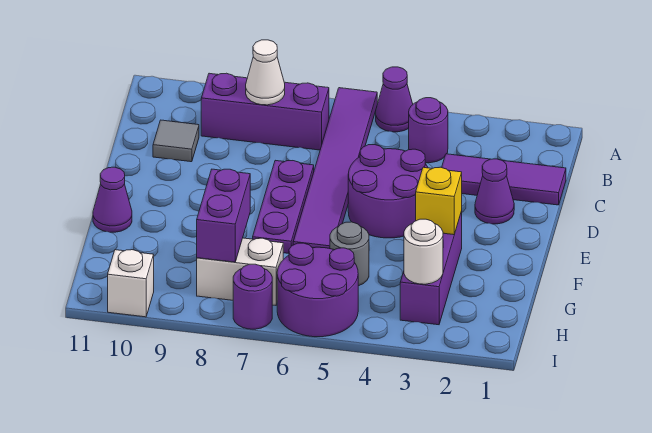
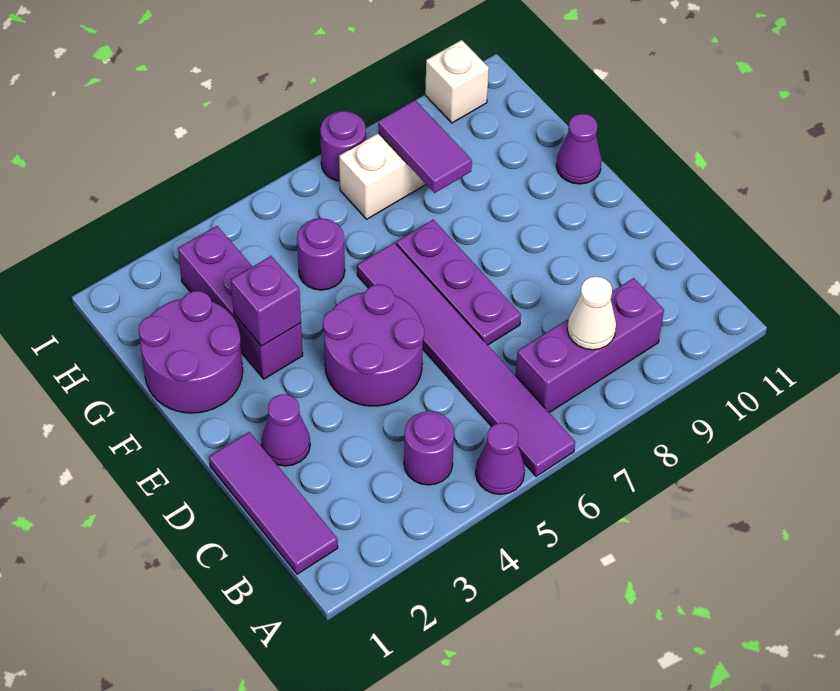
purple tile C1:C3 level 1 -> purple tile B1:D1 level 1
grey tile C10 level 1 -> none
yellow brick F3 level 2 -> purple brick F3 level 2
grey round brick G5 level 1 -> purple round brick G5 level 1
purple brick G8:H8 level 2 -> purple tile G8:H8 level 2
white round brick H3 level 2 -> none
purple round brick H5:I6 level 1 -> purple round brick F1:G2 level 1

